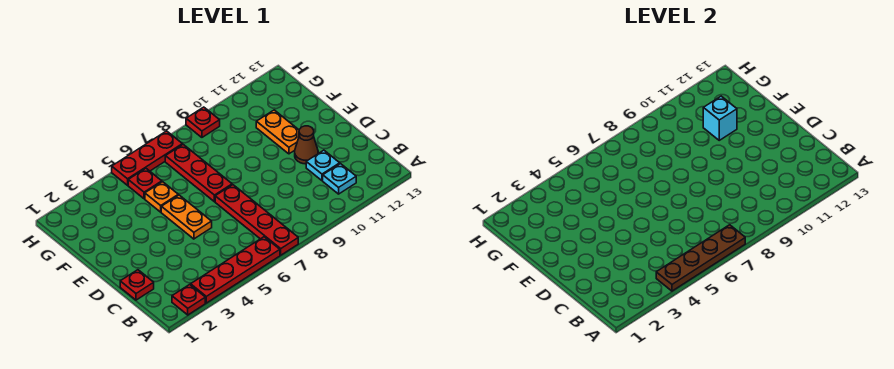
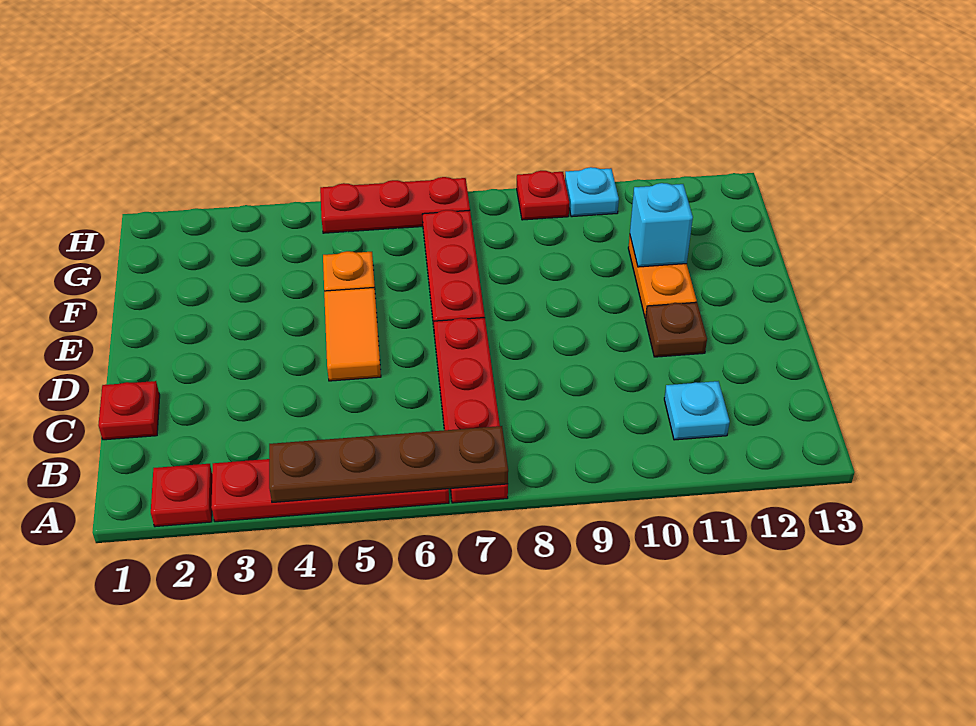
cyan plate C11 level 1 -> cyan plate H10 level 1
orange plate D5:E5 level 1 -> orange tile D5:E5 level 1
brown cone D11 level 1 -> brown plate D11 level 1
red plate G5 level 1 -> none

